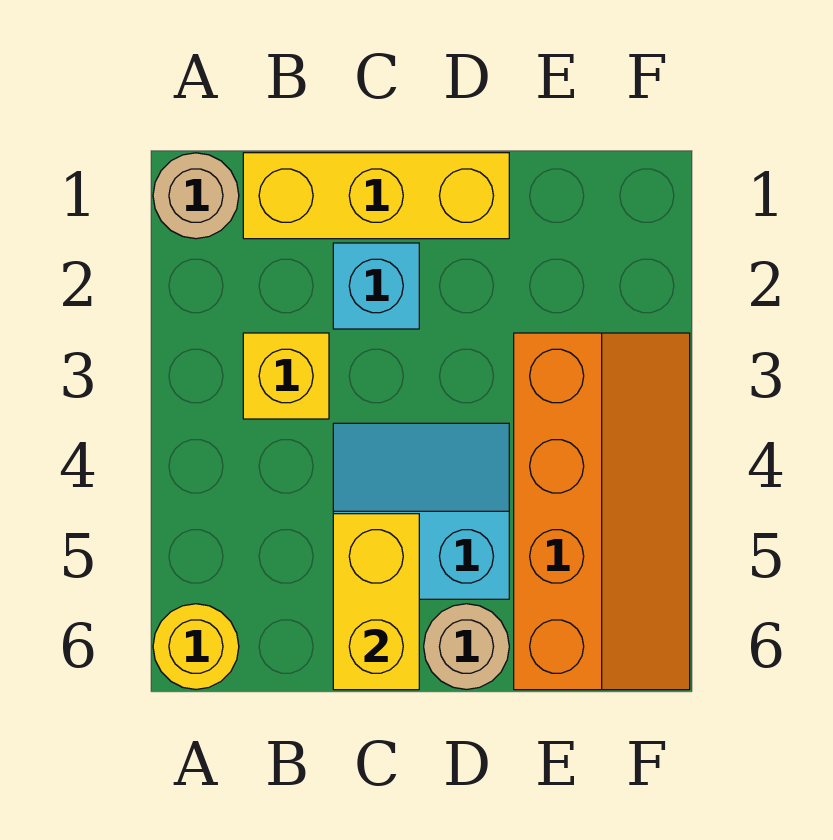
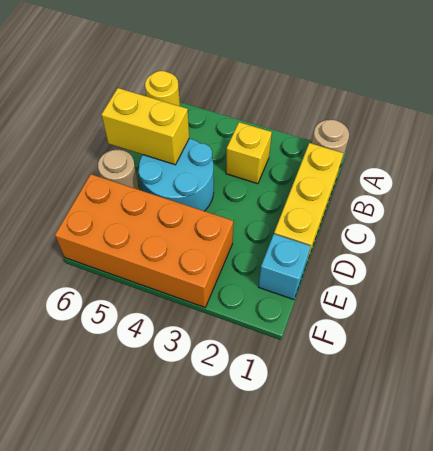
cyan brick C2 level 1 -> cyan brick E1 level 1
cyan slope C4:D5 level 1 top 5 -> cyan round brick C4:D5 level 1
orange slope E3:F6 level 1 top E -> orange brick E3:F6 level 1

